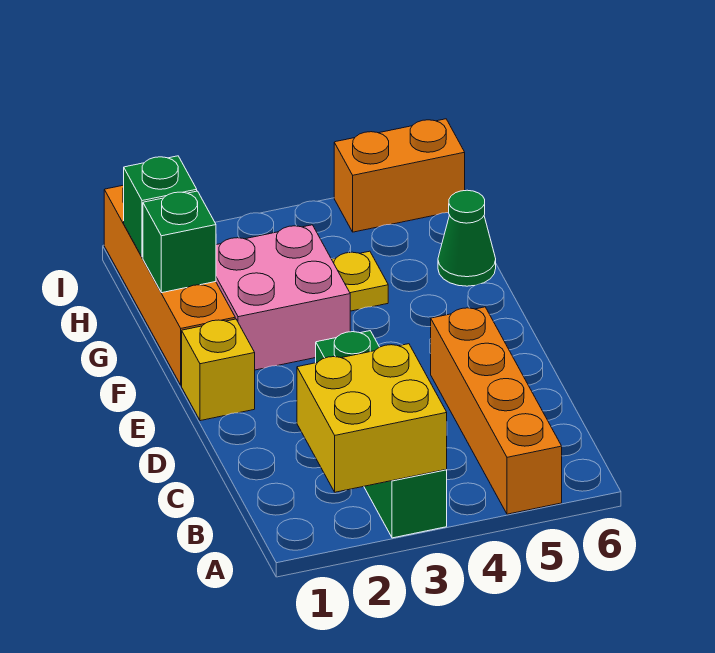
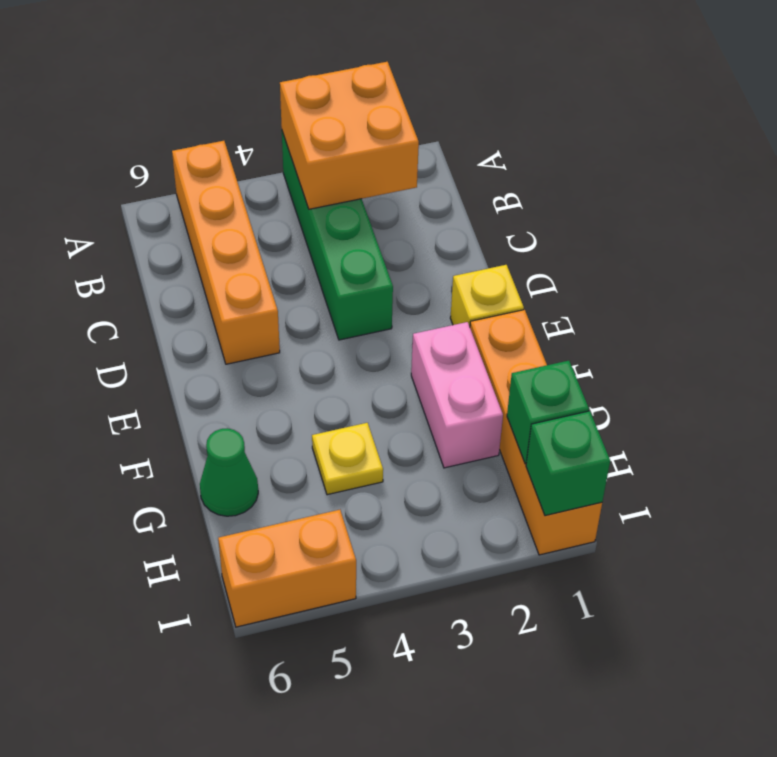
yellow brick A2:B3 level 2 -> orange brick A2:B3 level 2
pink brick F2:G3 level 1 -> pink brick F2:G2 level 1
green brick G1 level 2 -> green brick I1 level 2

